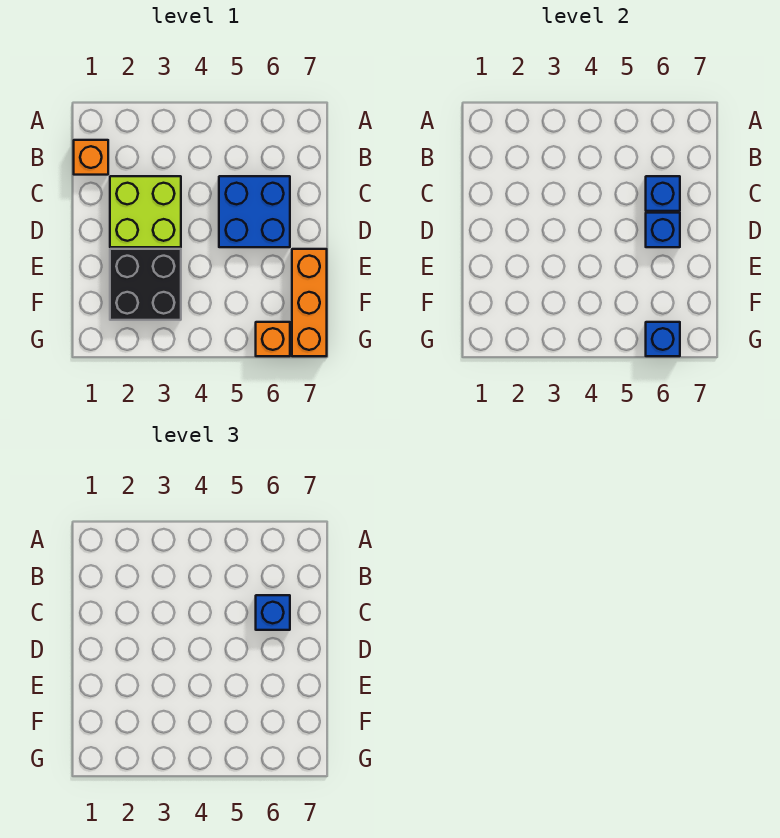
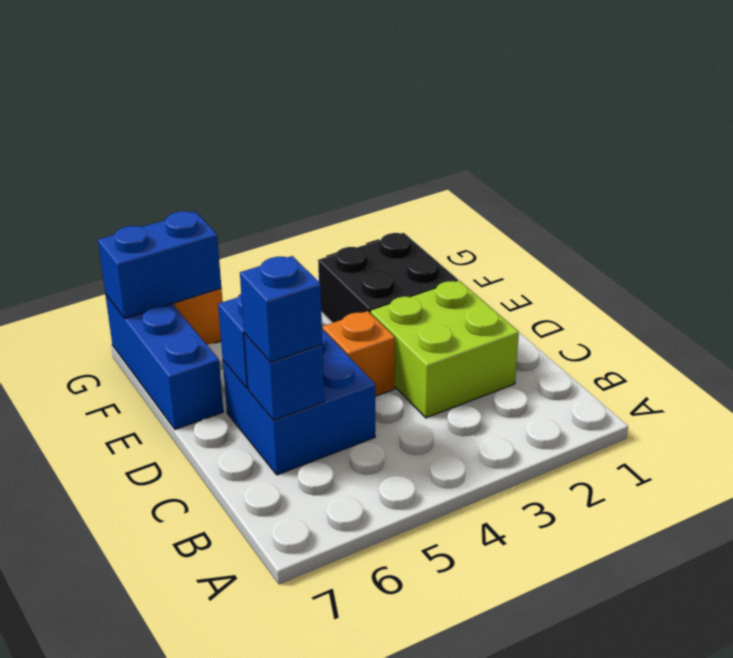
orange brick B1 level 1 -> orange brick D4 level 1
orange brick E7:G7 level 1 -> blue brick E7:G7 level 1
blue brick G6 level 2 -> blue brick G6:G7 level 2

